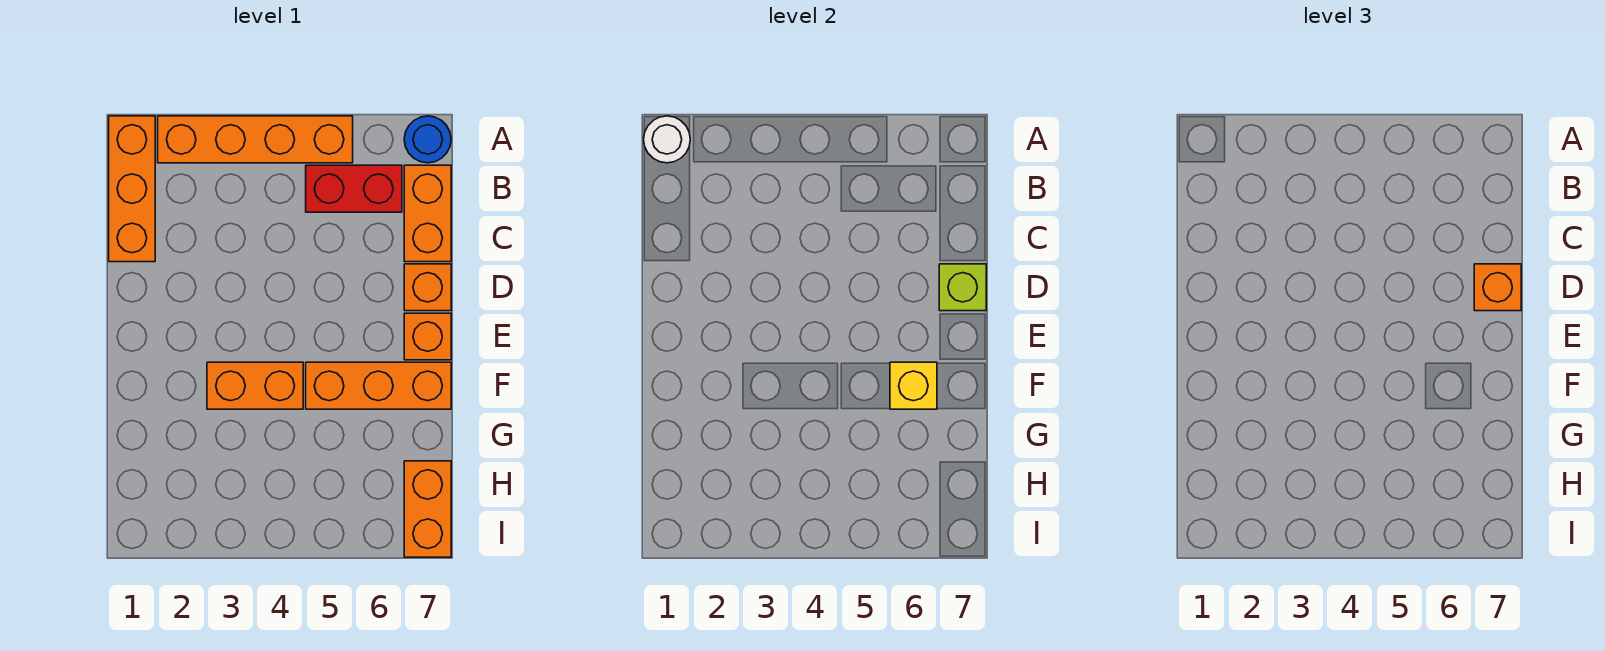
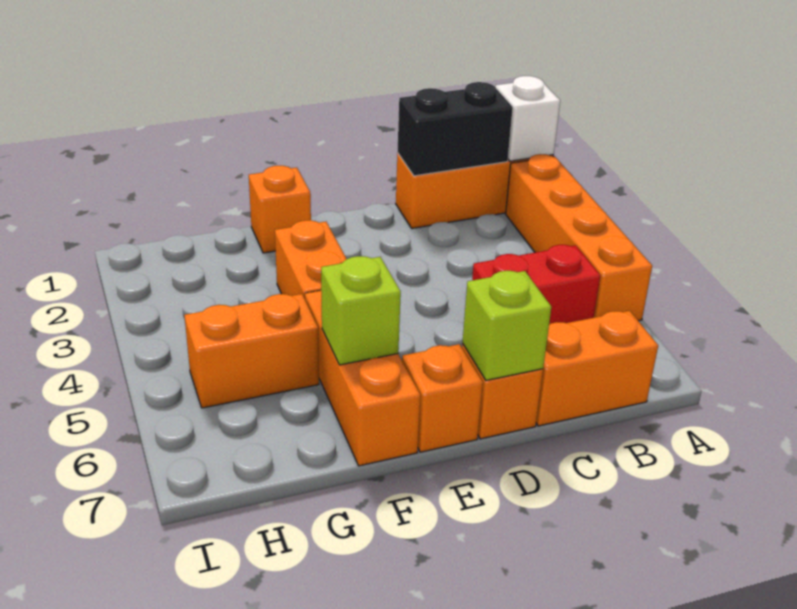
white round brick A1 level 2 -> white brick A1 level 2
blue round brick A7 level 1 -> none
none -> black brick B1:C1 level 2
red brick B5:B6 level 1 -> red brick B5:C5 level 1
orange brick D7 level 3 -> orange brick F1 level 1
yellow brick F6 level 2 -> lime brick F6 level 2
orange brick H7:I7 level 1 -> orange brick G5:H5 level 1

